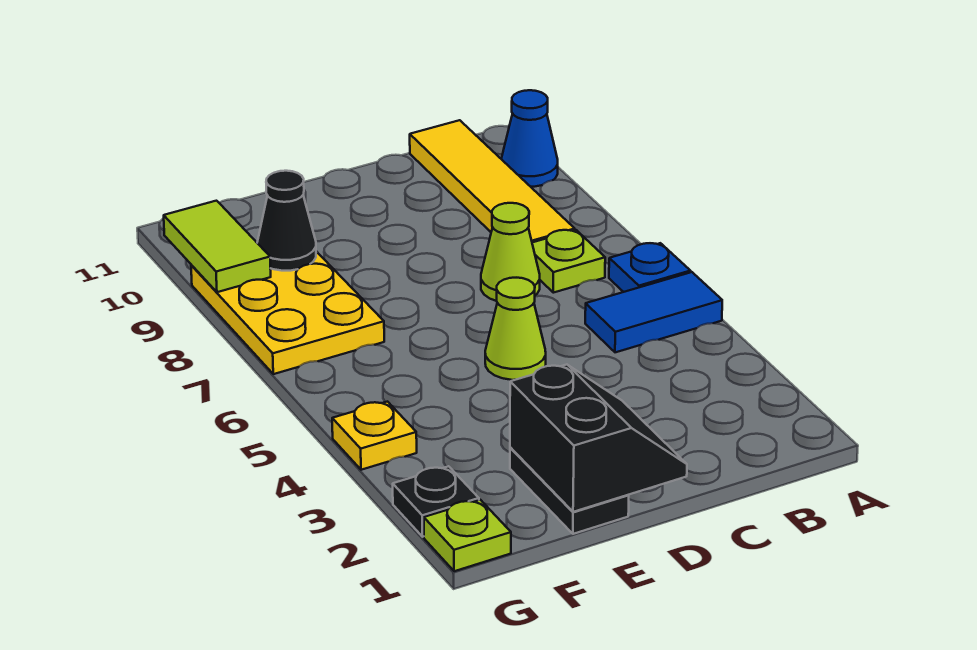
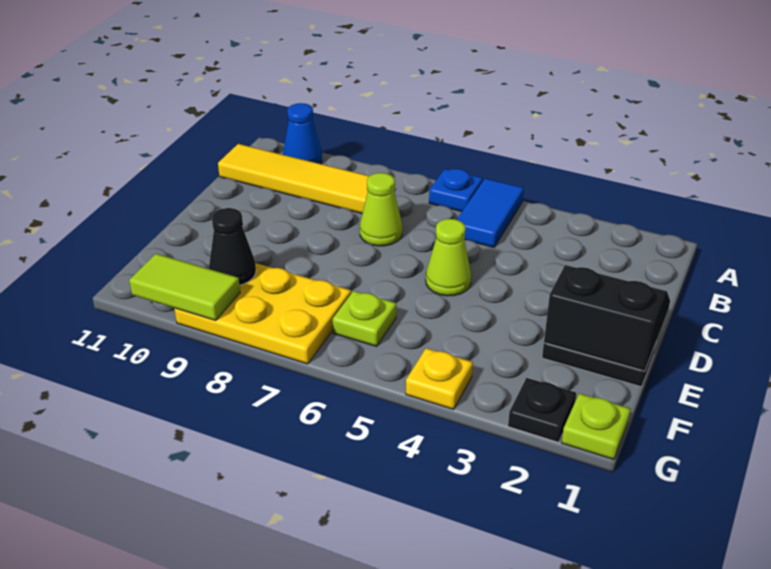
lime plate B7 level 1 -> lime plate F6 level 1

